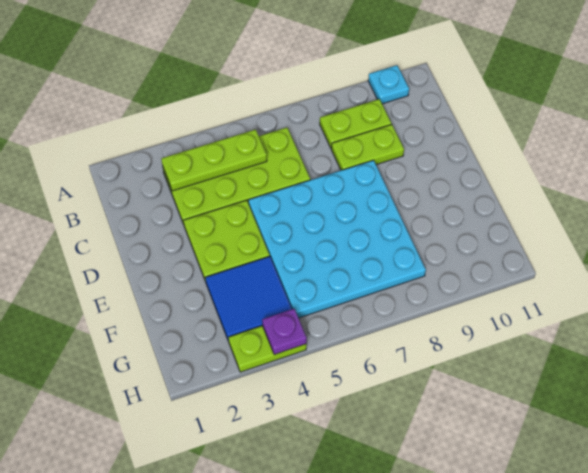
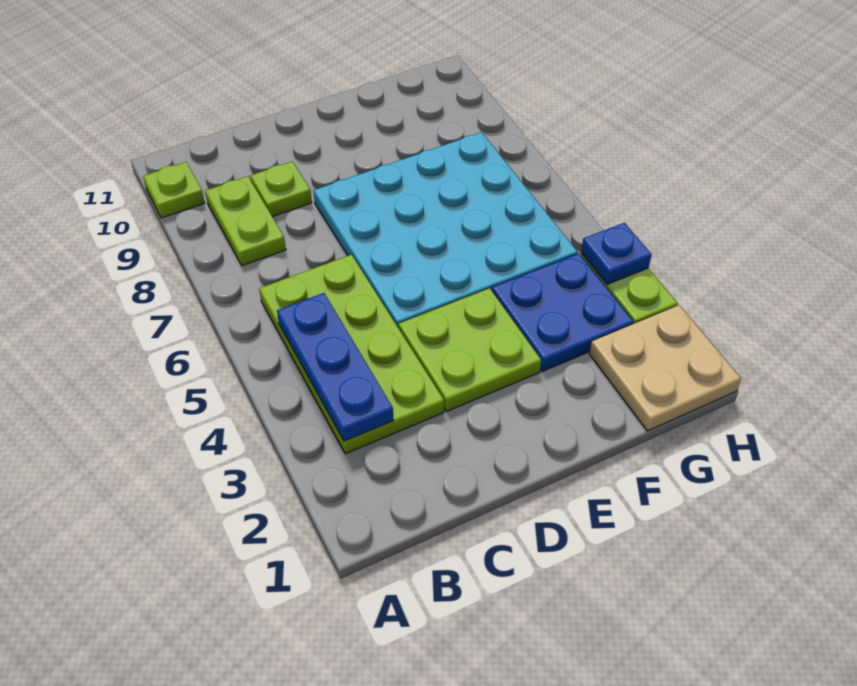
cyan plate A10 level 1 -> lime plate A10 level 1
lime plate B3:B5 level 2 -> blue plate B3:B5 level 2
lime plate C8:C9 level 1 -> lime plate C9 level 1
blue tile F3:G4 level 1 -> blue plate F3:G4 level 1
none -> tan plate G1:H2 level 1
purple plate H4 level 2 -> blue plate H4 level 2

